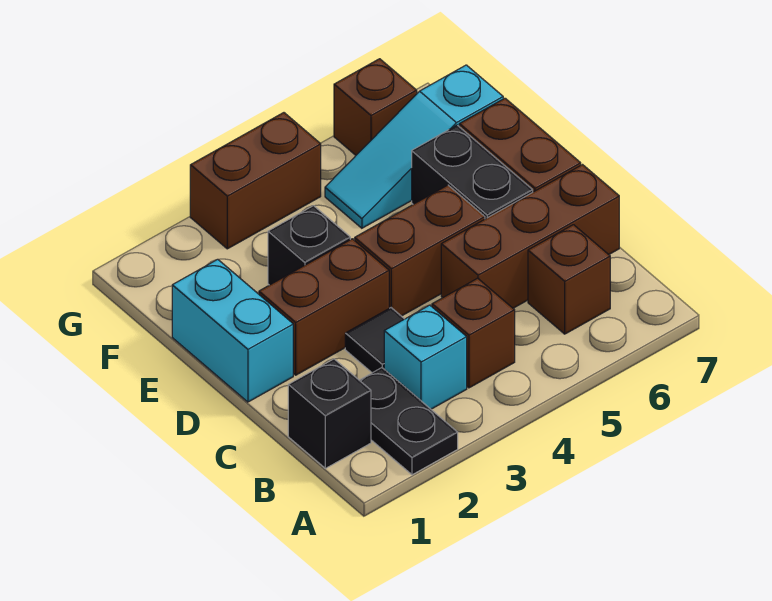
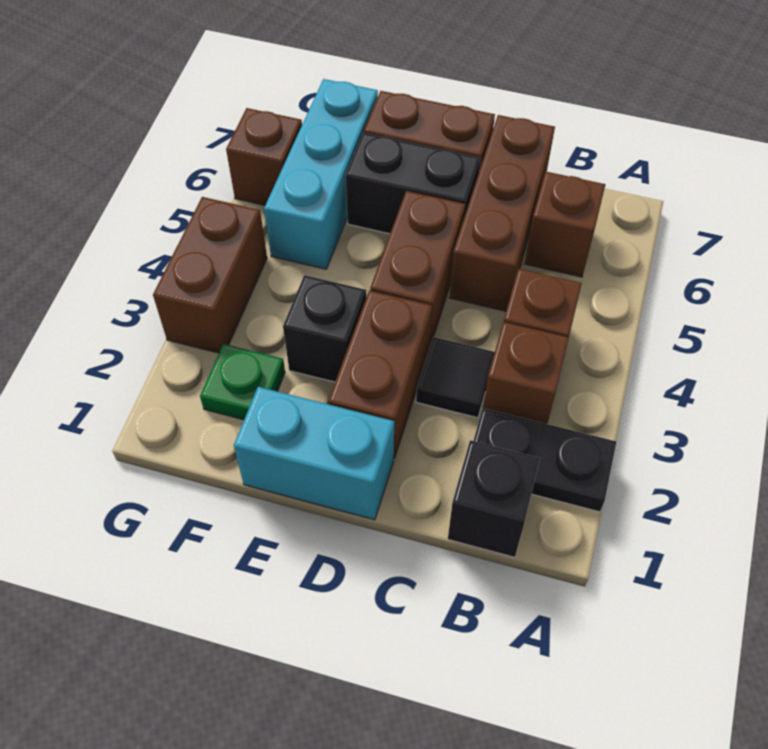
cyan brick B3 level 1 -> brown brick B3 level 1
none -> green plate F2 level 1
cyan slope F5:F7 level 1 top 7 -> cyan brick F5:F7 level 1

